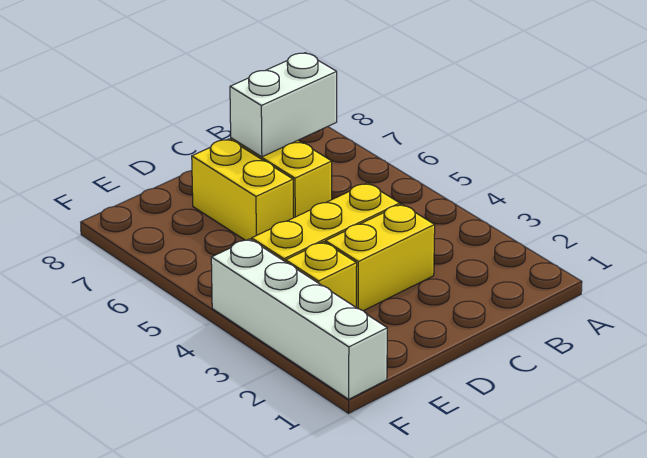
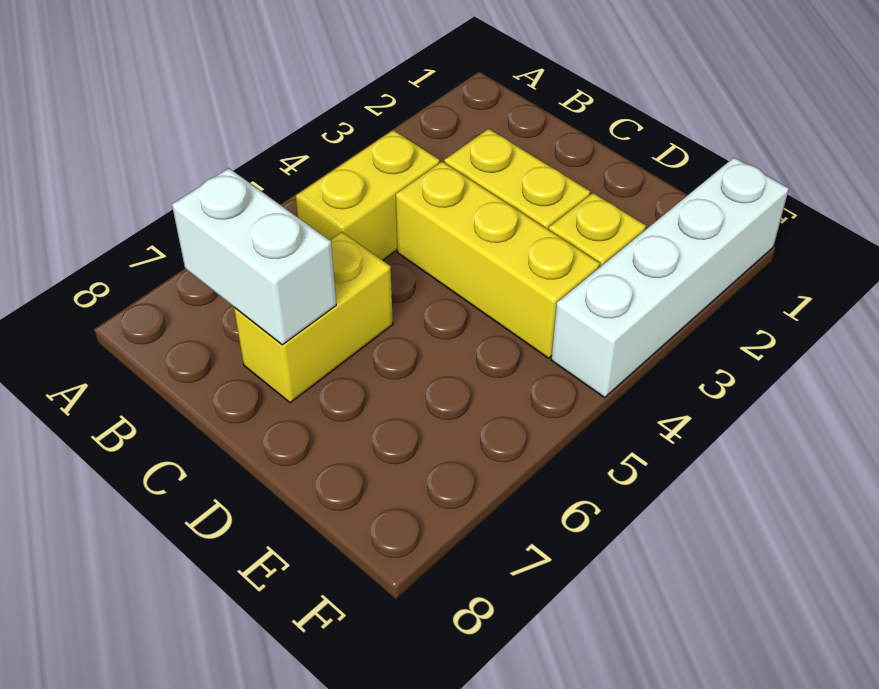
yellow brick D6:D7 level 1 -> yellow brick B4:B5 level 1

